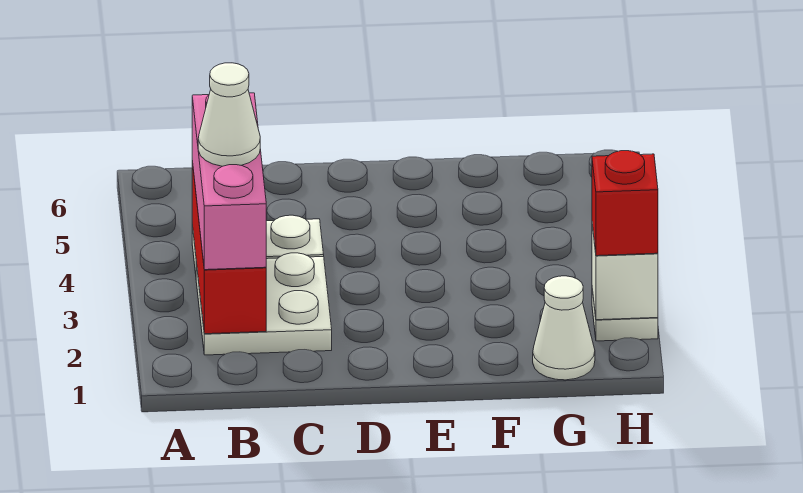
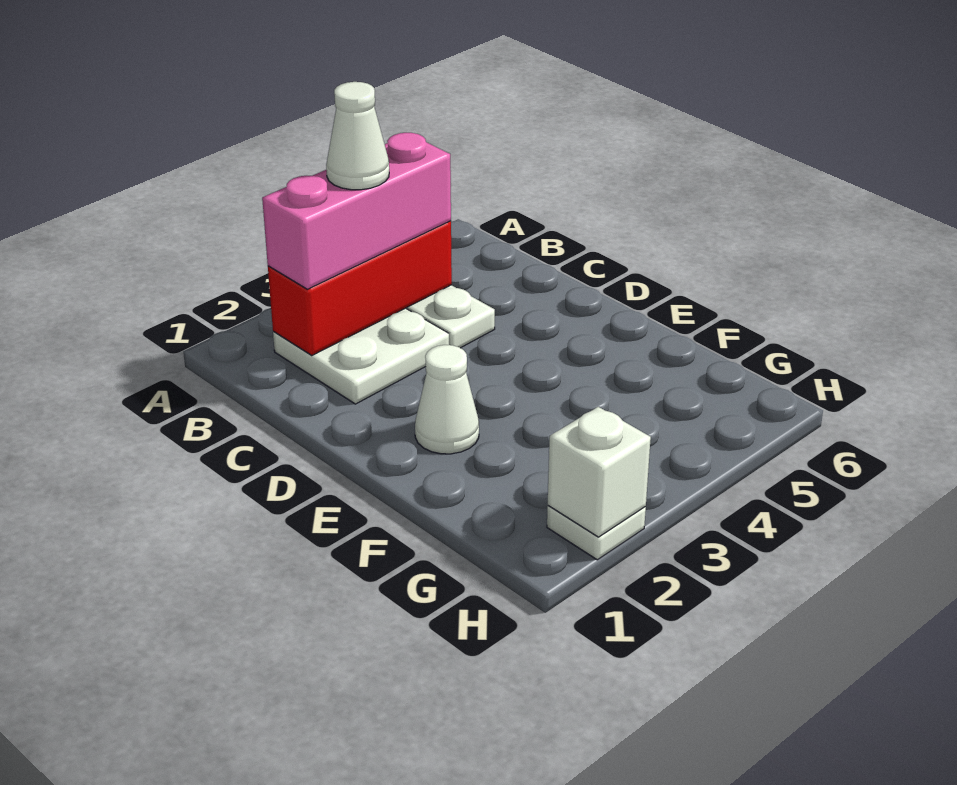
white cone G1 level 1 -> white cone E2 level 1
red brick H2 level 3 -> none

